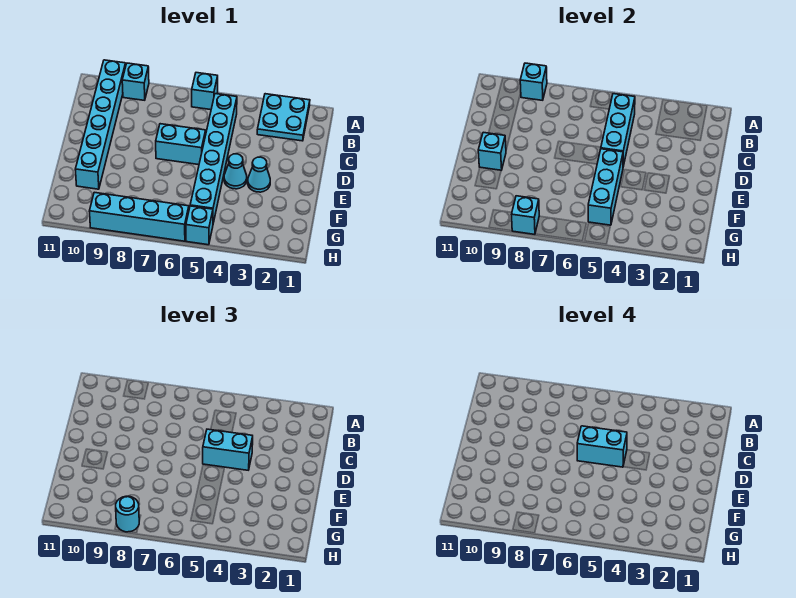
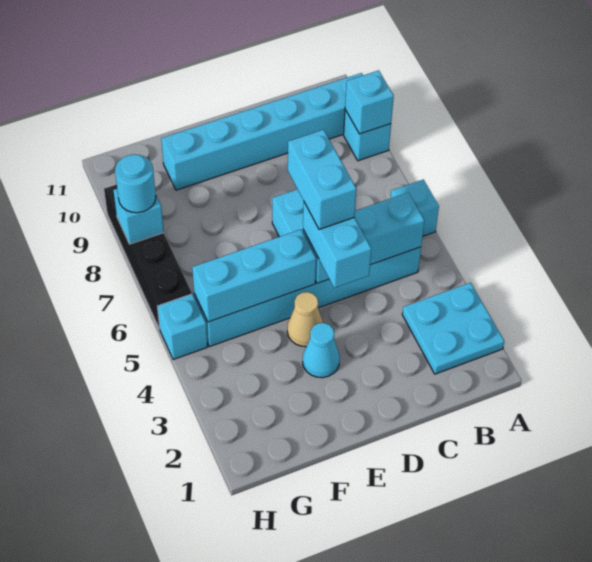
cyan cone E4 level 1 -> tan cone E4 level 1
cyan brick E10 level 2 -> none
cyan brick H6:H9 level 1 -> black brick H6:H9 level 1

